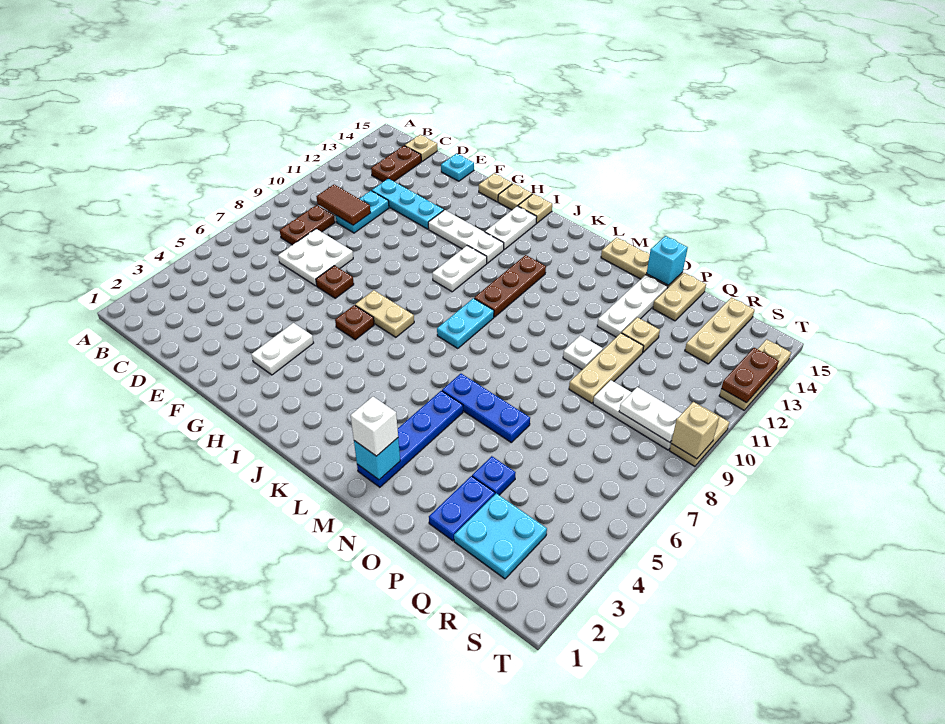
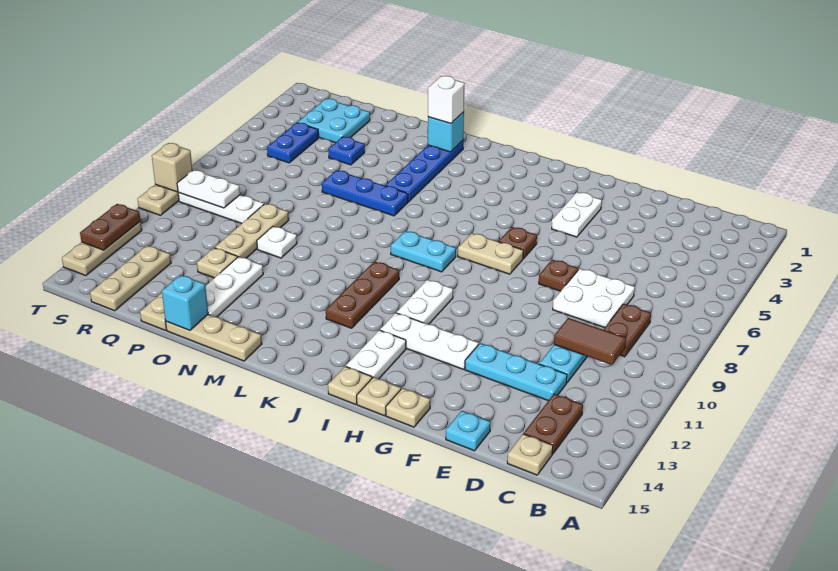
cyan plate K8:K9 level 1 -> cyan plate J8:K8 level 1
blue plate P2:P3 level 1 -> blue plate R4:R5 level 1

